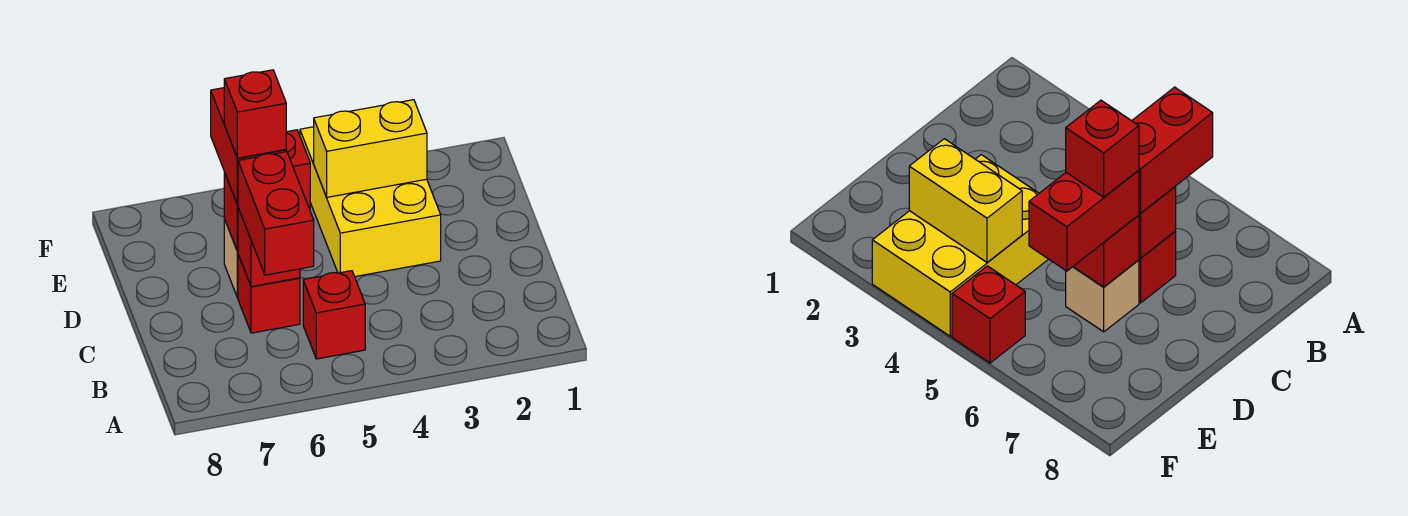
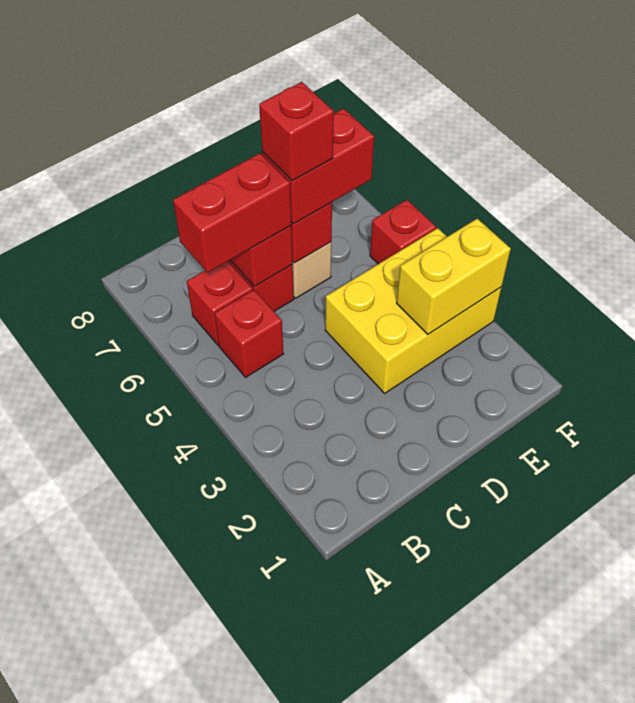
none -> red brick B6 level 1
yellow brick E3:E4 level 2 -> yellow brick E3:F3 level 2

